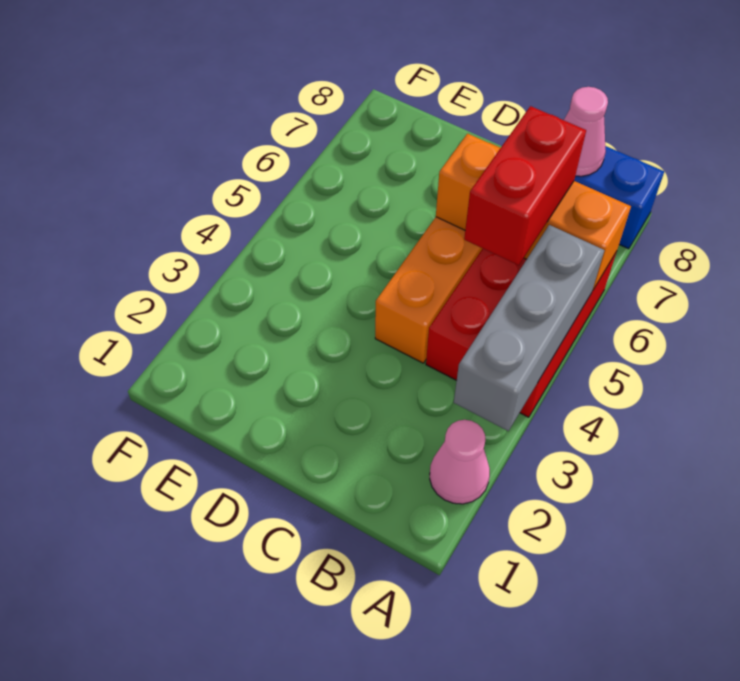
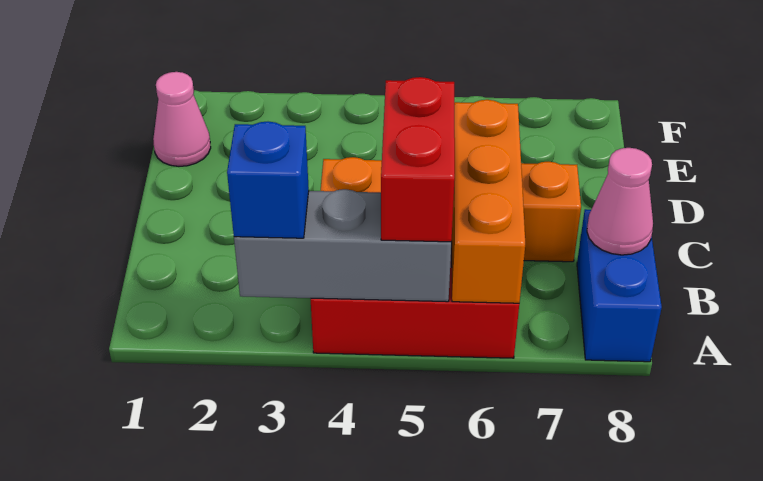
pink cone A2 level 1 -> pink cone E1 level 1
none -> blue brick A3 level 3
red brick B5:B6 level 3 -> red brick A5:B5 level 3

